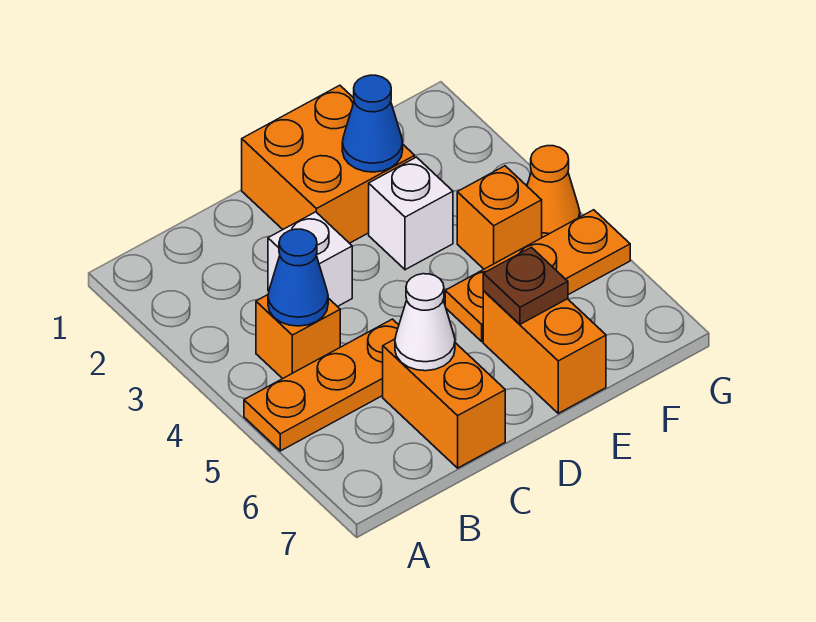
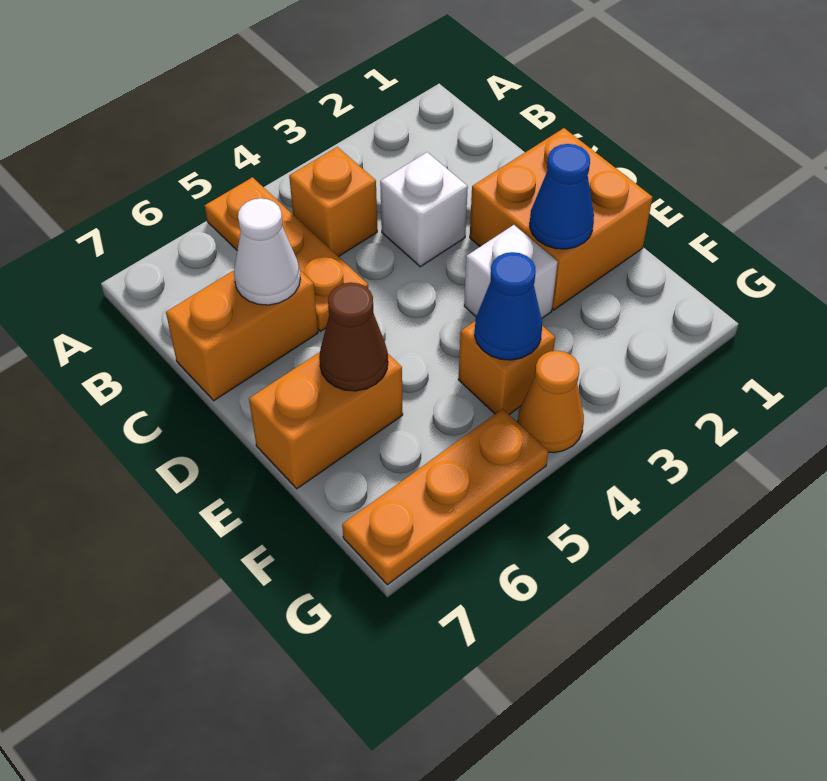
blue cone B4 level 2 -> blue cone F4 level 2
orange plate E5:G5 level 1 -> orange plate G5:G7 level 1
brown plate E6 level 2 -> brown cone E6 level 2

